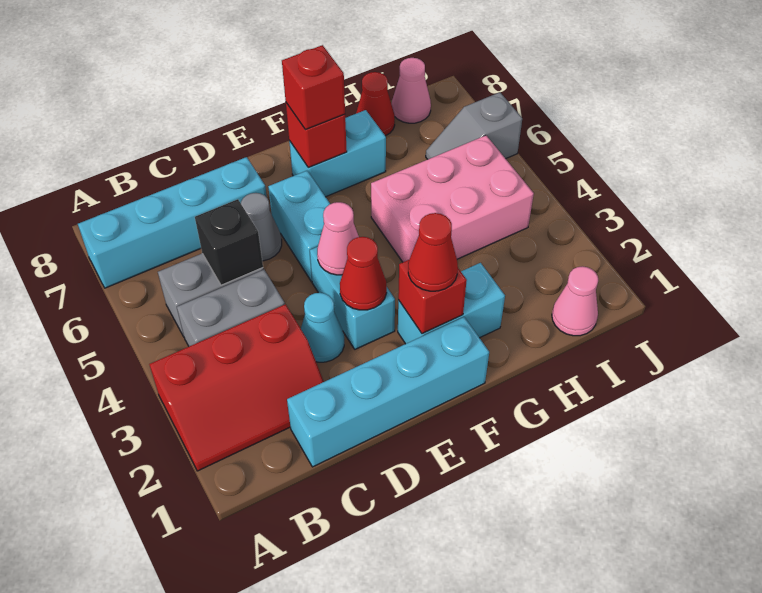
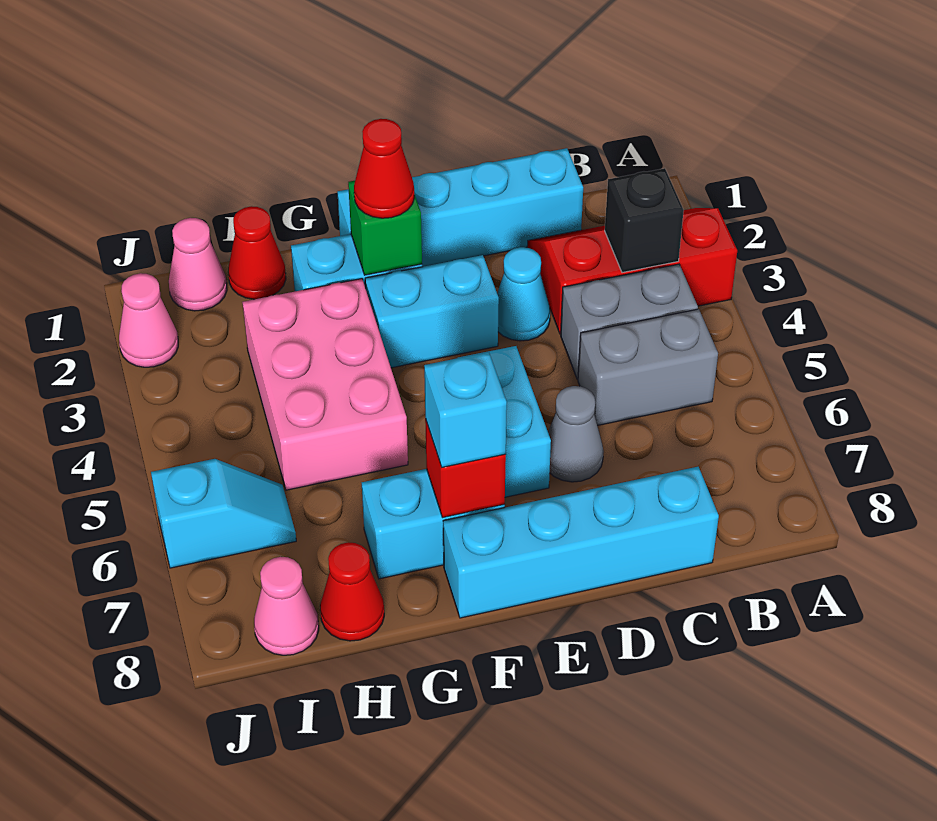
cyan brick A7:D7 level 1 -> cyan brick C8:F8 level 1
black brick C5 level 2 -> black brick B3 level 2
cyan brick E3:E4 level 1 -> cyan brick E3:F3 level 1
red cone E3 level 2 -> red cone H1 level 1
pink cone E4 level 2 -> pink cone J2 level 1
red brick F2 level 2 -> green brick F2 level 2
red brick F7 level 3 -> cyan brick F7 level 3
pink brick G4:I5 level 1 -> pink brick G3:H5 level 1
grey slope I6:J6 level 1 top J -> cyan slope I6:J6 level 1 top J

